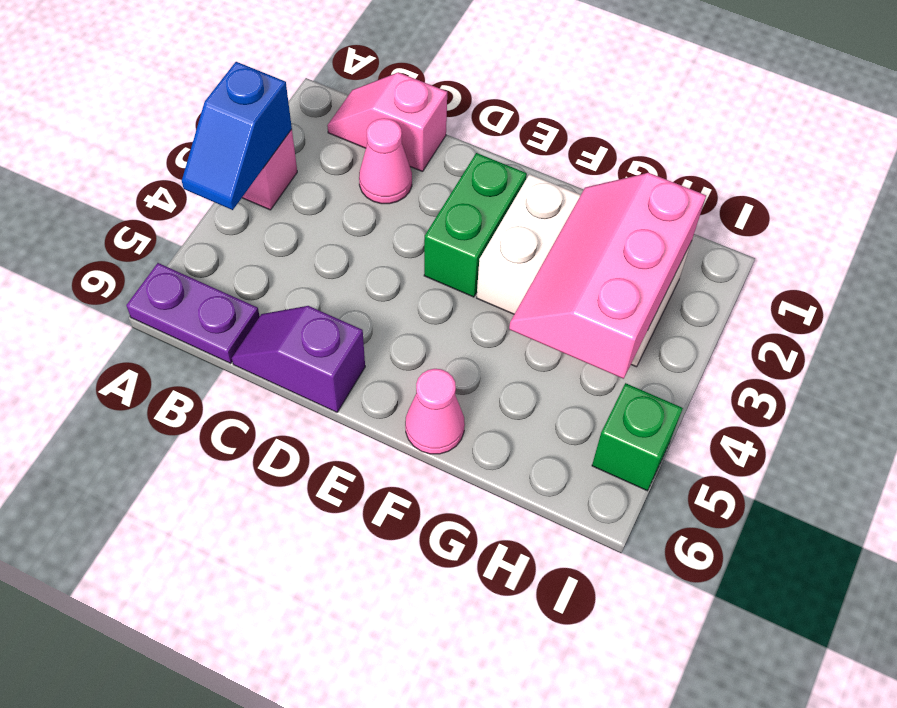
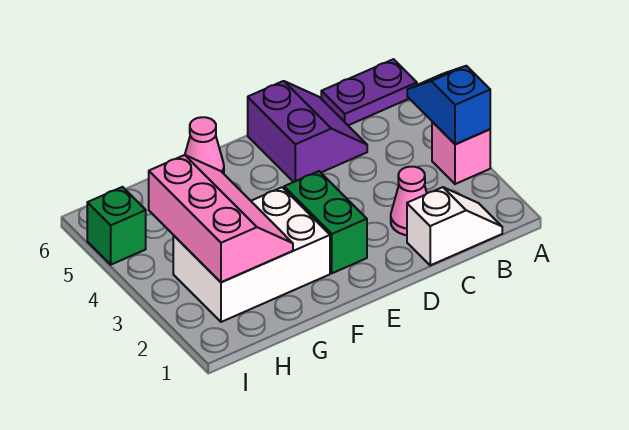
pink slope B1:C1 level 1 top C -> white slope B1:C1 level 1 top C
purple slope C6:D6 level 1 top D -> purple slope C5:D6 level 1 top D

